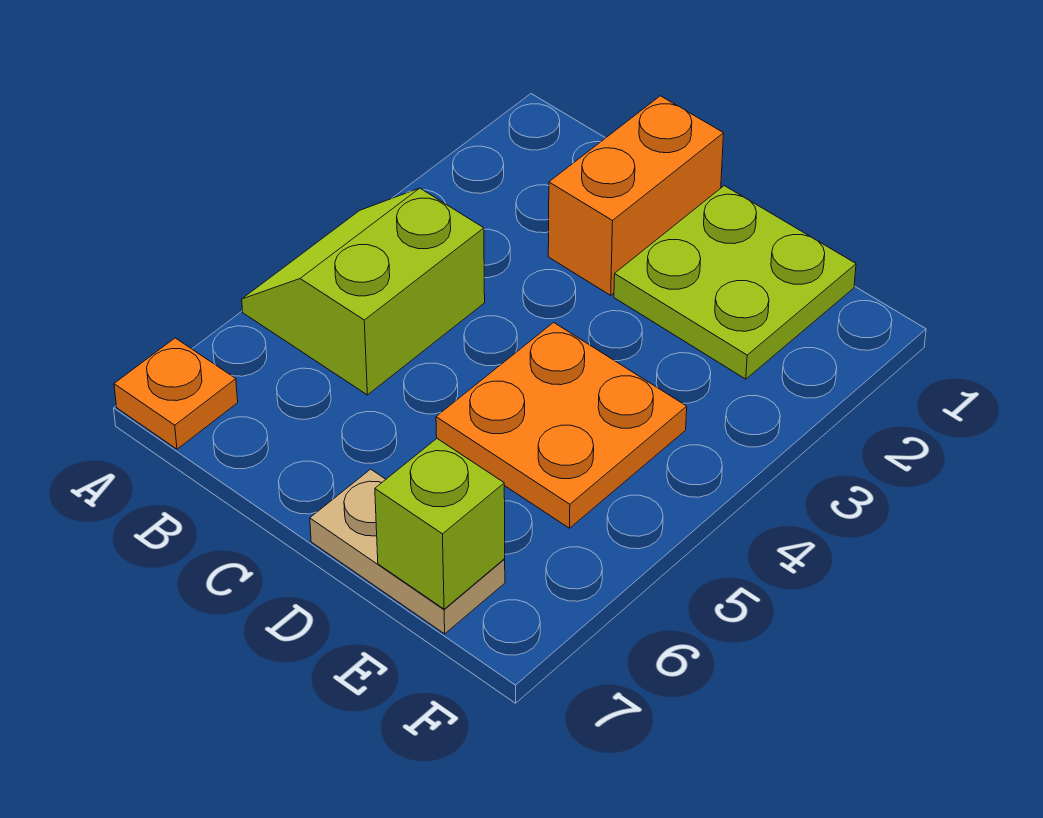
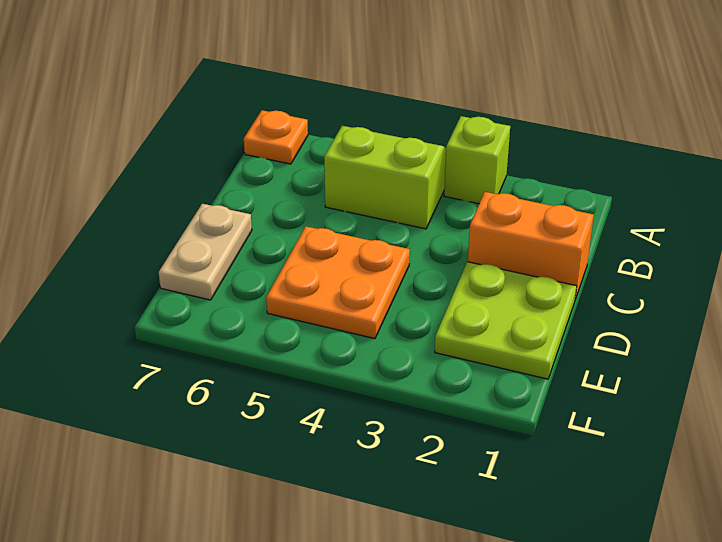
lime brick E7 level 2 -> lime brick A3 level 1

